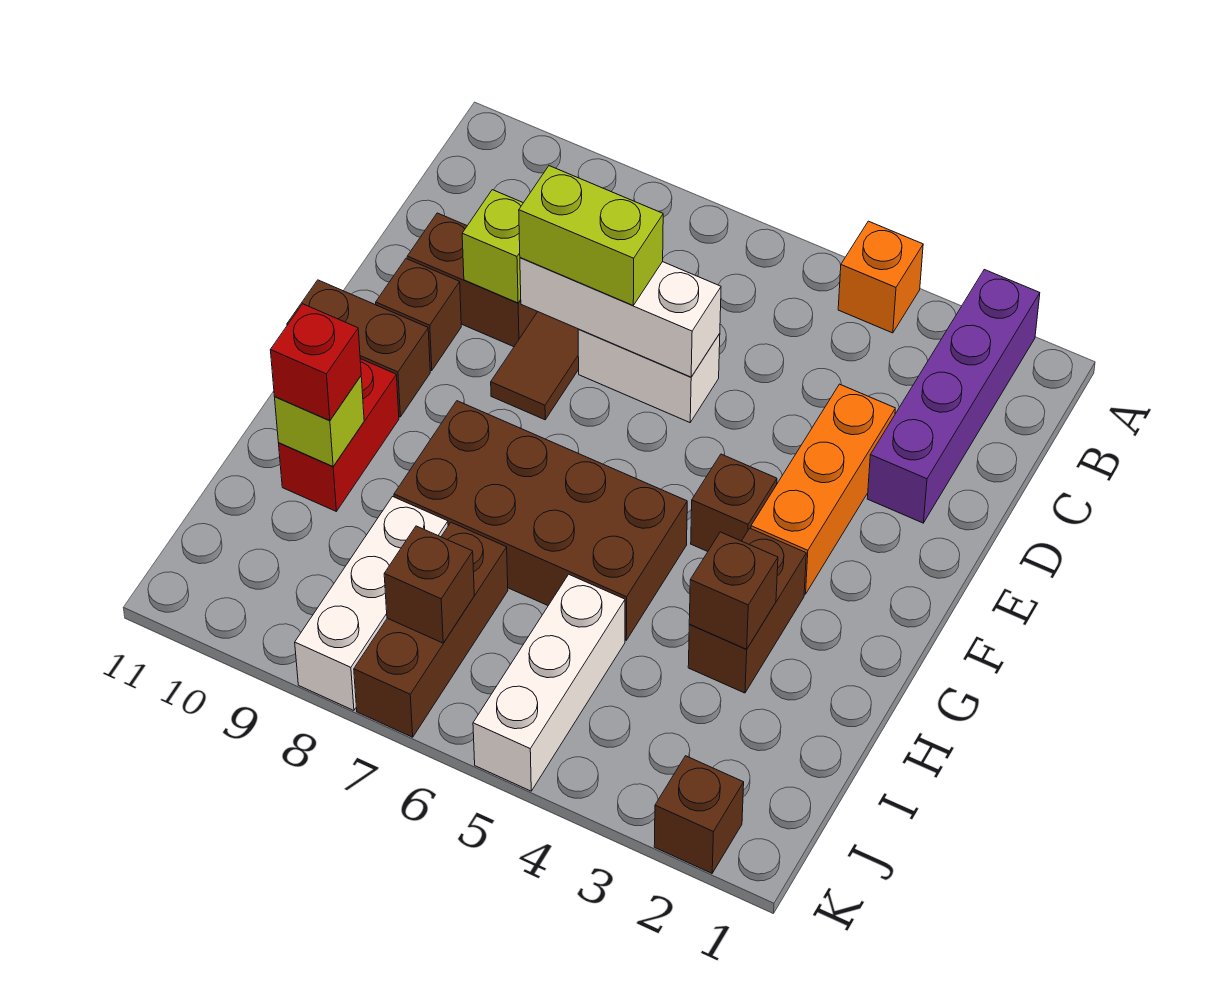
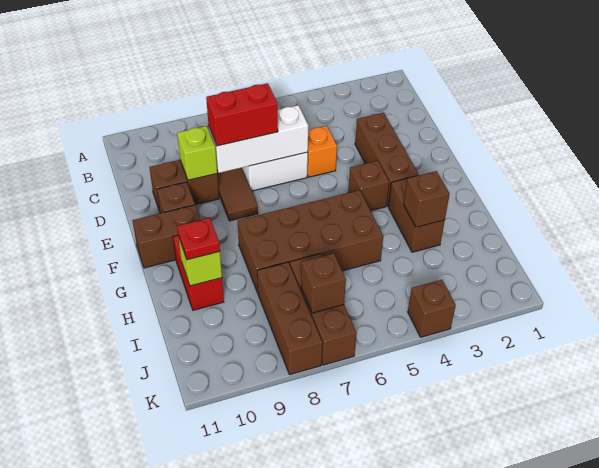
purple brick A2:D2 level 1 -> none
orange brick A4 level 1 -> orange brick D5 level 1
orange brick D3:F3 level 1 -> brown brick D3:F3 level 1
lime brick D7:D8 level 3 -> red brick D7:D8 level 3
red brick H10 level 3 -> red plate H10 level 3
white brick I5:K5 level 1 -> none
white brick I8:K8 level 1 -> brown brick I8:K8 level 1
brown brick K2 level 1 -> brown brick K4 level 1

